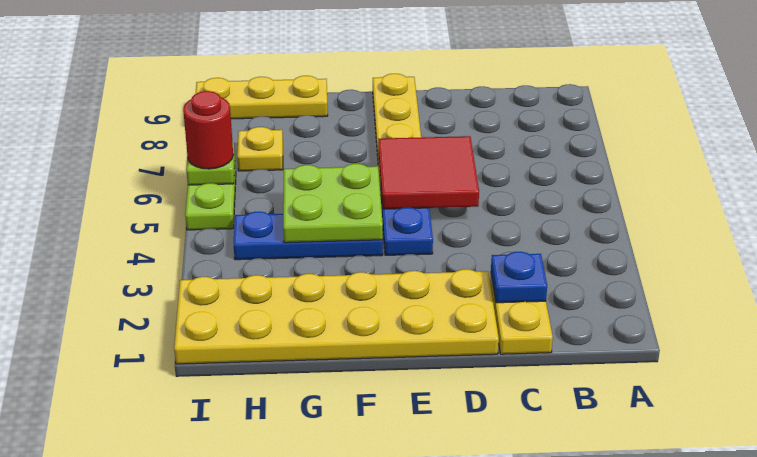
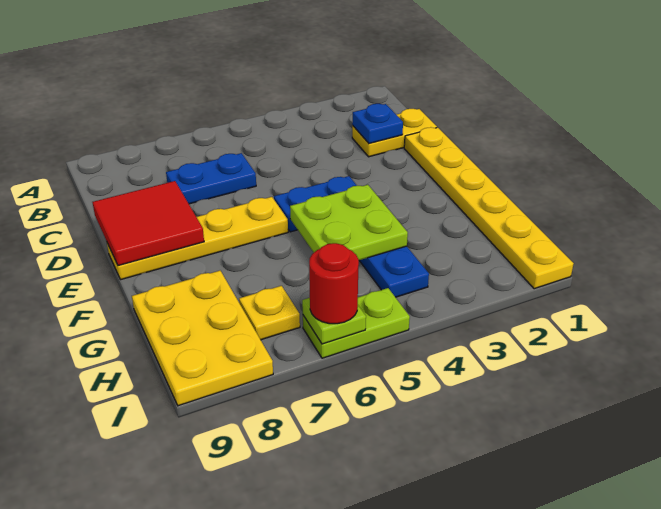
none -> blue plate C6:C7 level 1
yellow plate D1:I2 level 1 -> yellow plate D1:I1 level 1
red tile D5:E6 level 2 -> red tile D8:E9 level 2
yellow plate G9:I9 level 1 -> yellow plate G8:I9 level 1

